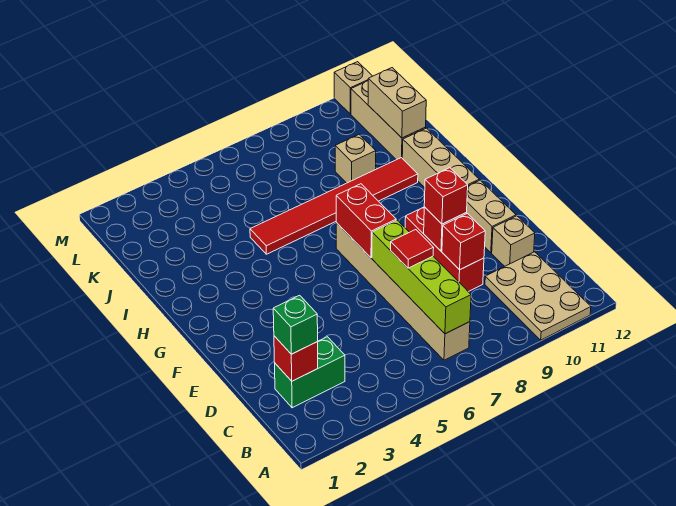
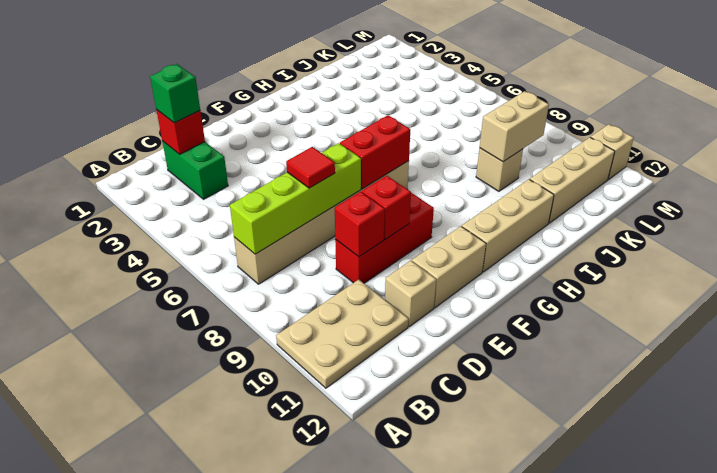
red brick E9 level 3 -> none
red tile I5:I10 level 1 -> none
tan brick J11:K11 level 2 -> tan brick J9:K9 level 2

